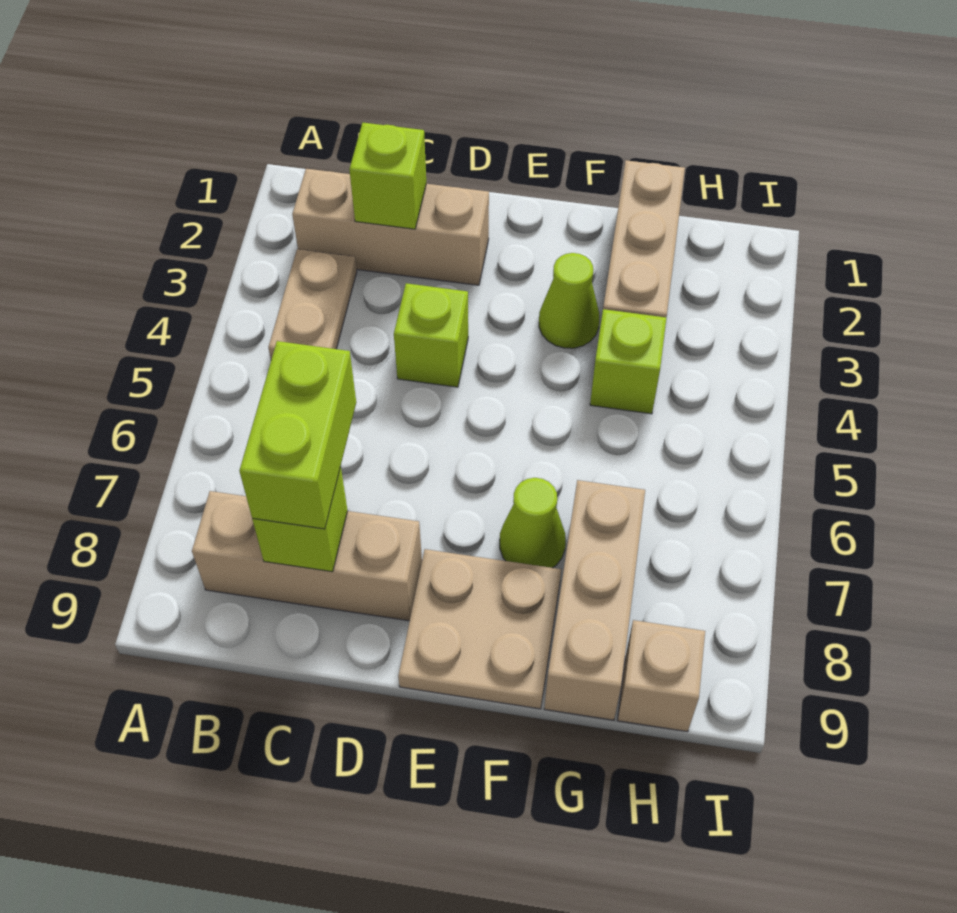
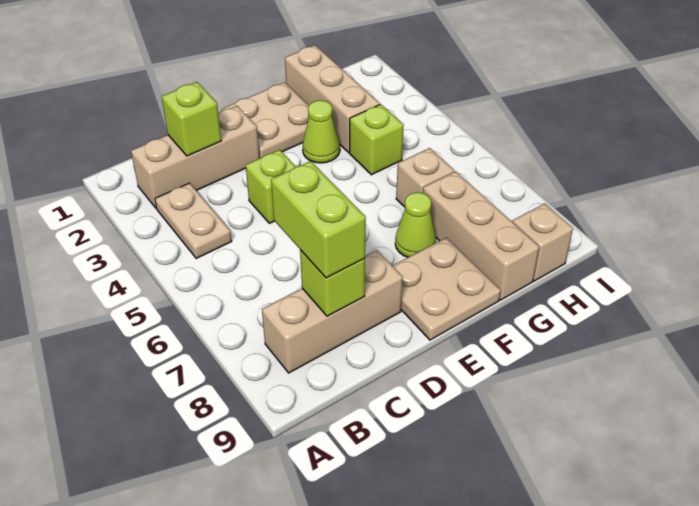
none -> tan plate E1:F2 level 1
none -> tan brick G6 level 1

